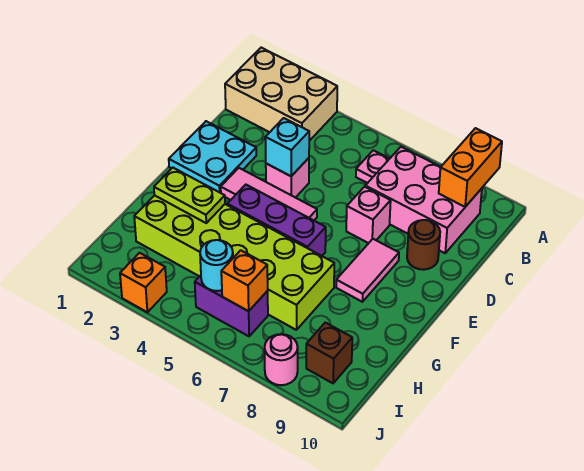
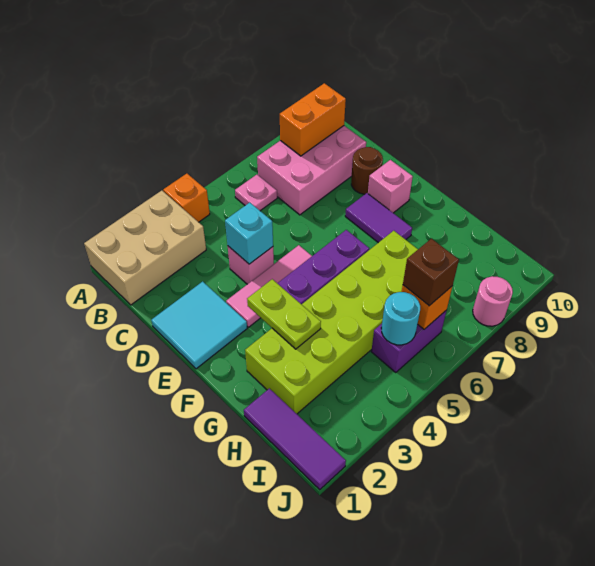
orange brick A9:B9 level 2 -> orange brick B8:B9 level 2
cyan plate D1:E2 level 1 -> cyan tile D1:E2 level 1
pink brick D7 level 1 -> pink brick E9 level 1
pink tile E8:F8 level 1 -> purple tile E8:F8 level 1
lime plate G2:G3 level 2 -> lime plate F3:G3 level 2
none -> purple tile H1:J1 level 1
brown brick I9 level 1 -> brown brick I6 level 3
orange brick J3 level 1 -> orange brick A4 level 1

